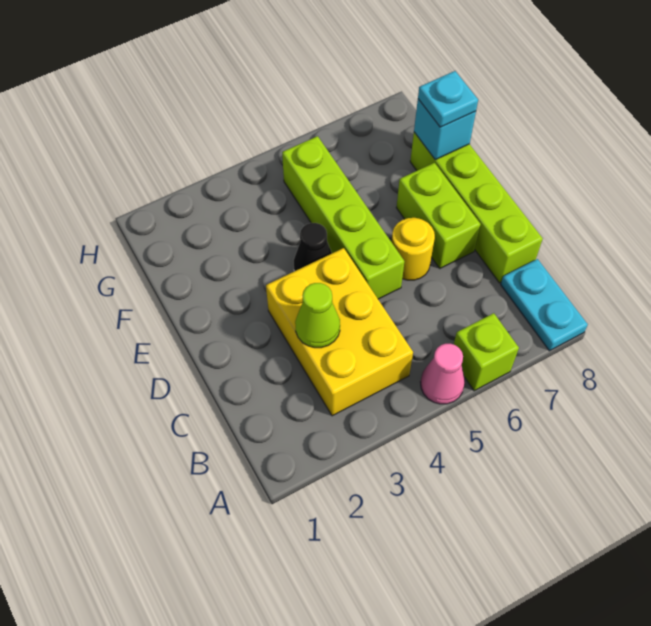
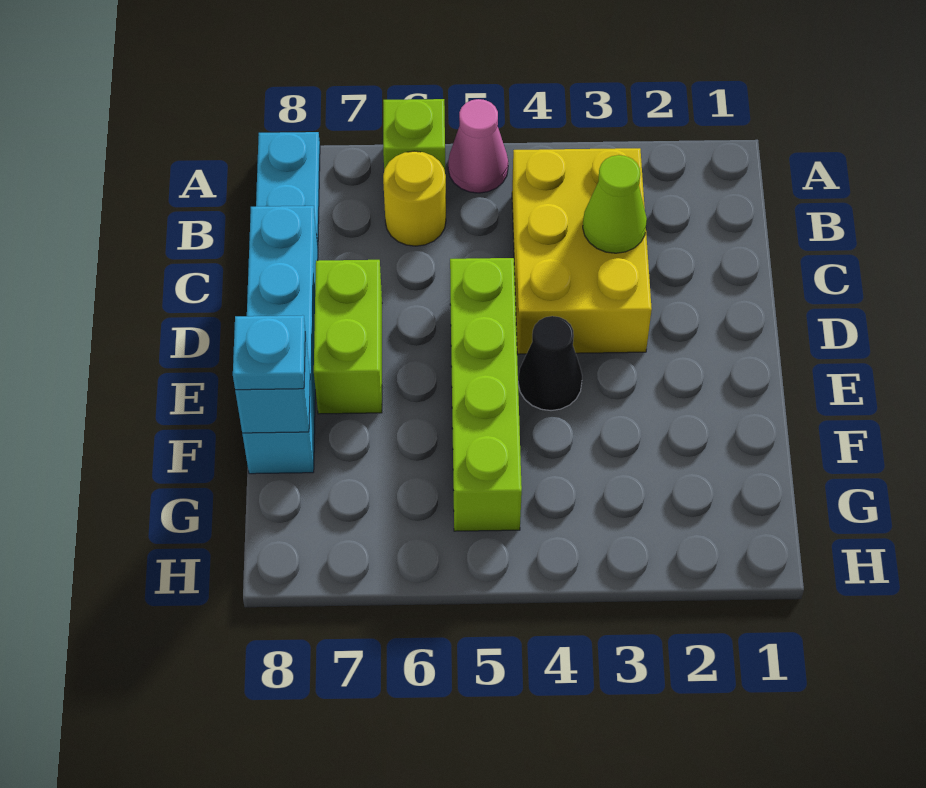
lime brick C8:F8 level 1 -> cyan brick C8:F8 level 1
yellow round brick D6 level 1 -> yellow round brick B6 level 1

